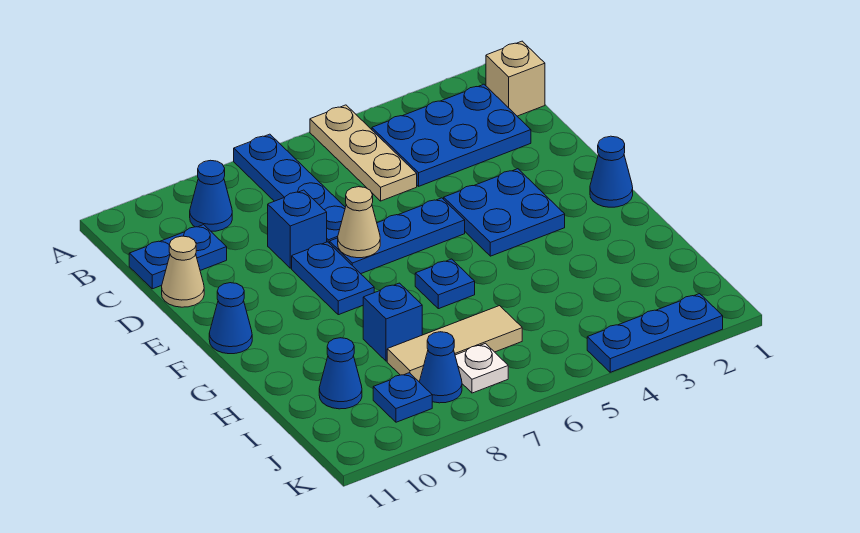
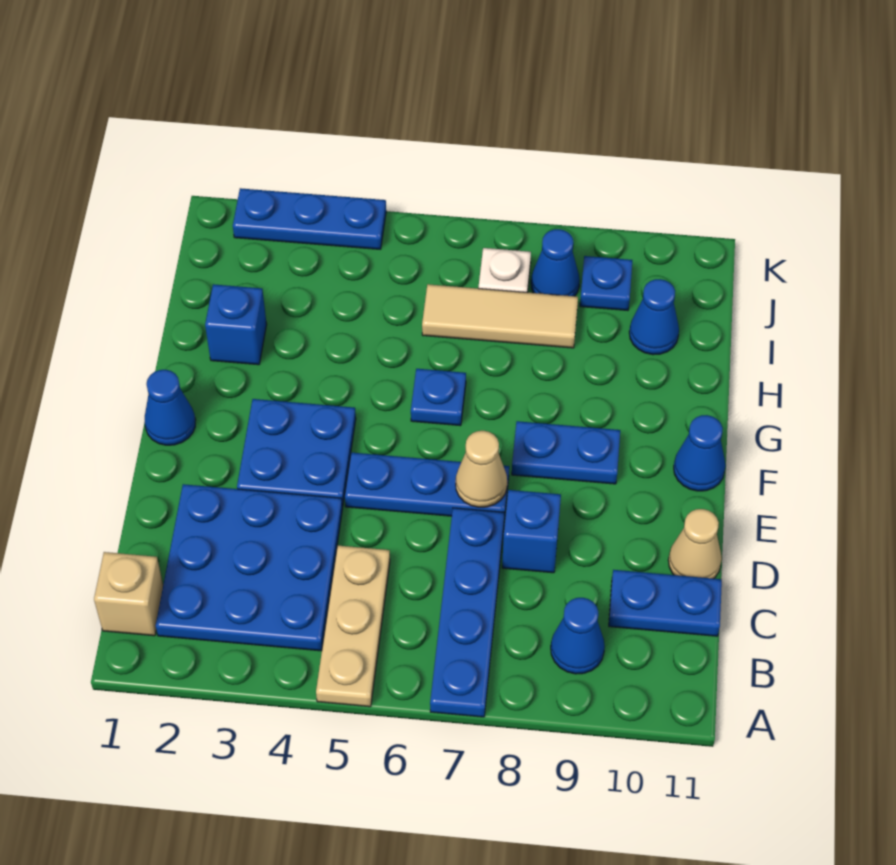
blue plate B2:C4 level 1 -> blue plate B2:D4 level 1
blue plate E8:F8 level 1 -> blue plate F8:F9 level 1
blue brick H8 level 1 -> blue brick H2 level 1

